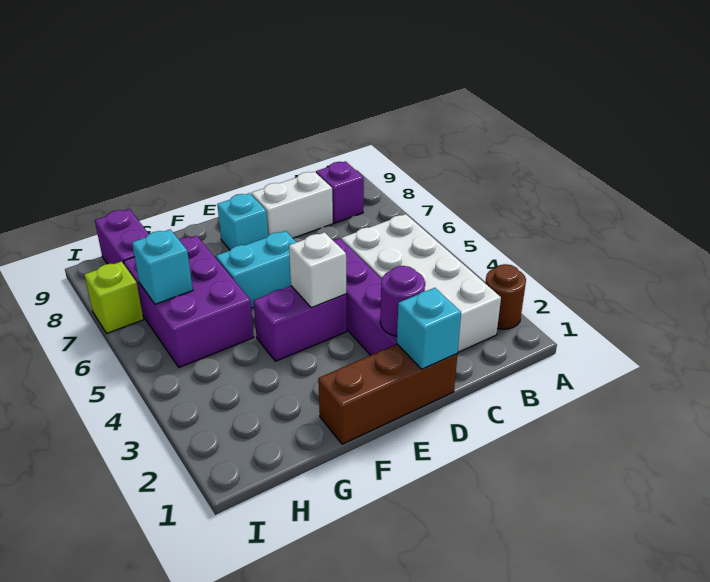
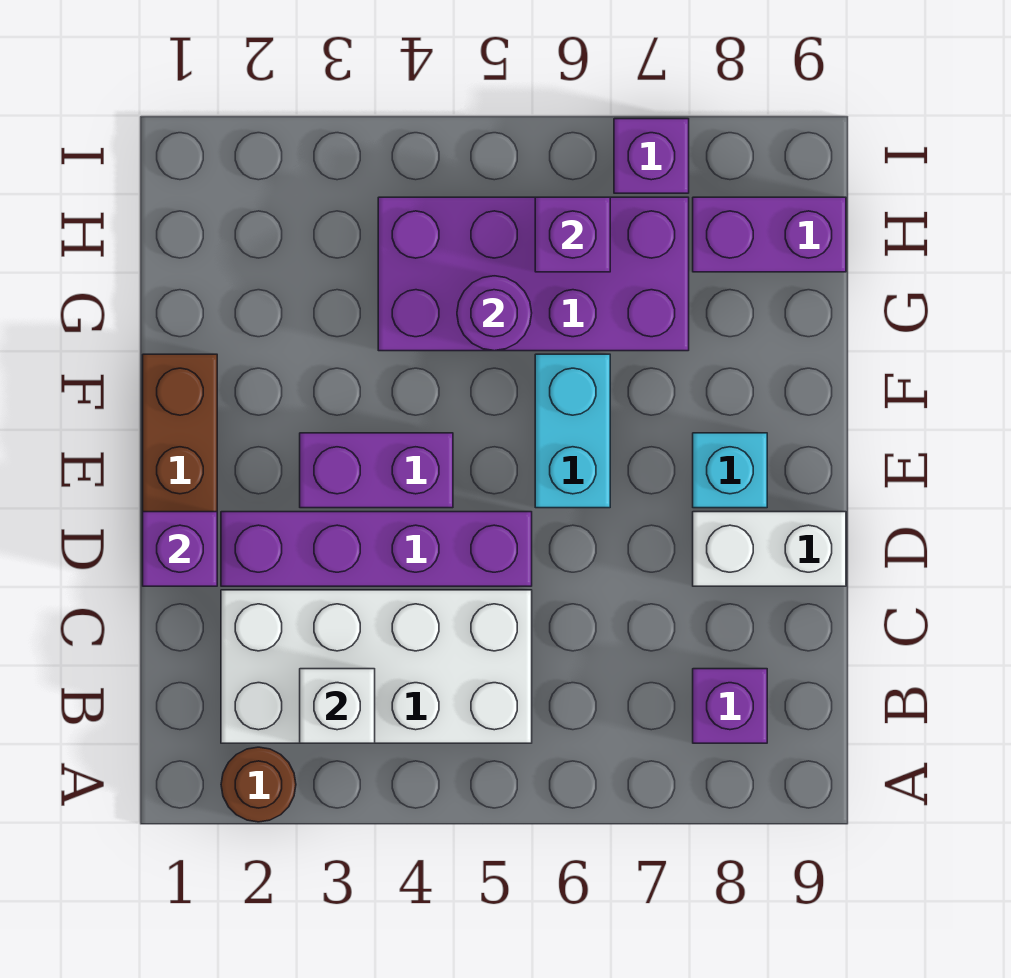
white brick C8:D8 level 1 -> white brick D8:D9 level 1
cyan brick D1 level 2 -> purple brick D1 level 2
purple round brick D2 level 2 -> purple round brick G5 level 2
purple brick E4:F4 level 1 -> purple brick E3:E4 level 1
white brick E4 level 2 -> white brick B3 level 2
purple brick G5:H7 level 1 -> purple brick G4:H7 level 1
cyan brick H6 level 2 -> purple brick H6 level 2
lime brick I7 level 1 -> purple brick I7 level 1

